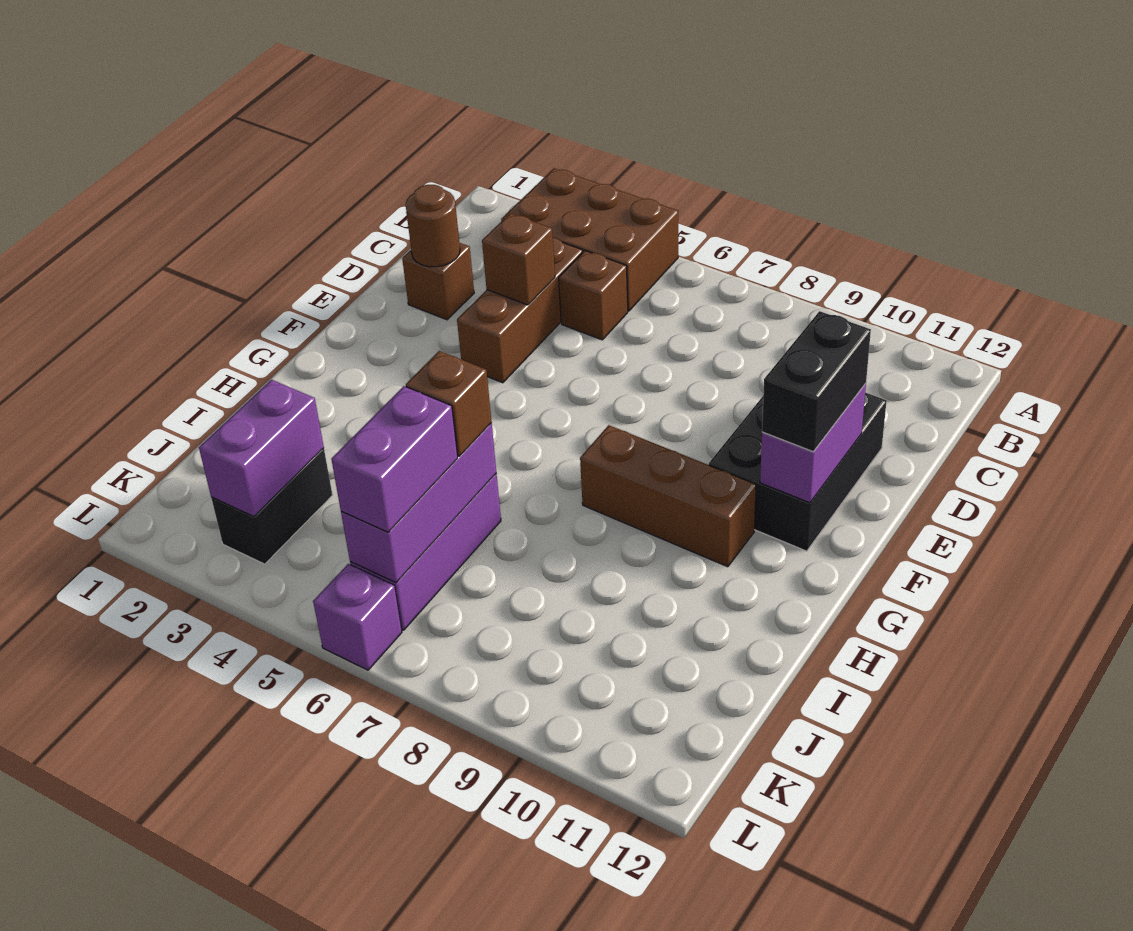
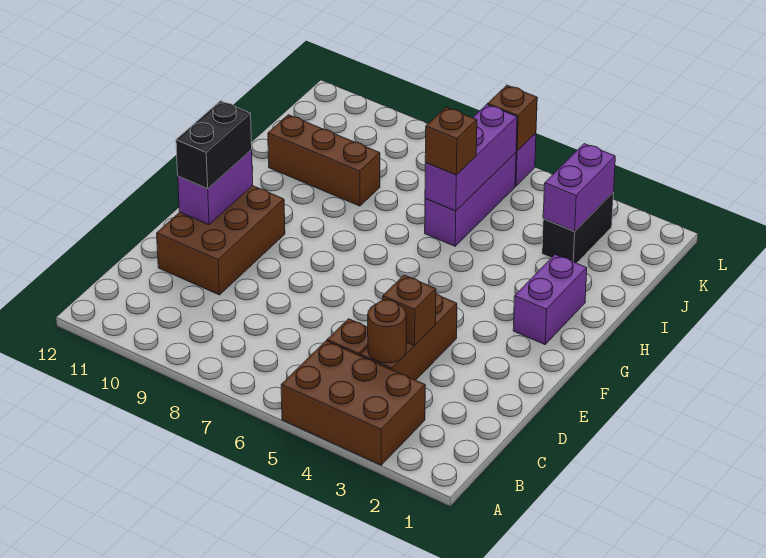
brown brick D2 level 1 -> brown brick L6 level 2
brown round brick D2 level 2 -> brown round brick C4 level 2
black brick D10:F11 level 1 -> brown brick D10:F11 level 1
brown brick G8:G10 level 1 -> brown brick I9:I11 level 1
purple brick J6:K6 level 3 -> purple brick G2:H2 level 1

